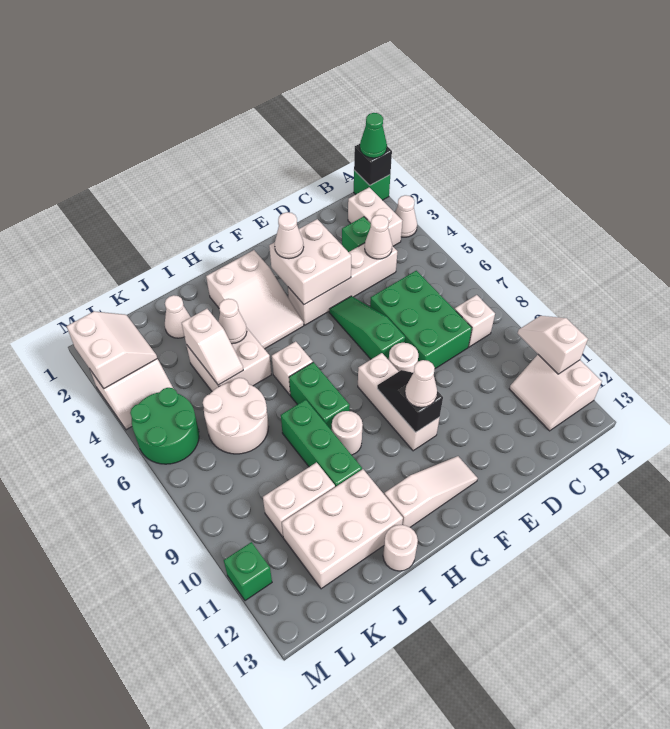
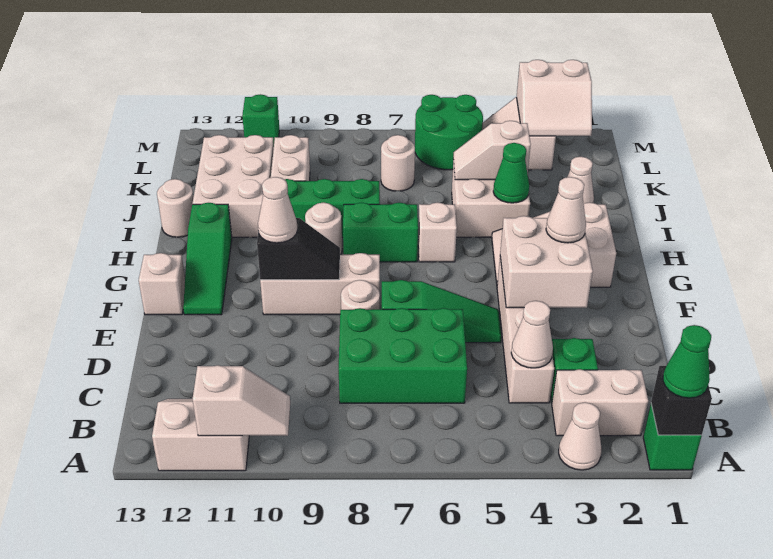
white brick B8 level 1 -> white brick F13 level 1
white slope F12:H12 level 1 top H -> green slope F12:H12 level 1 top H
white cone I4 level 2 -> green cone I4 level 2
white round brick J6:K7 level 1 -> white round brick K7 level 1

